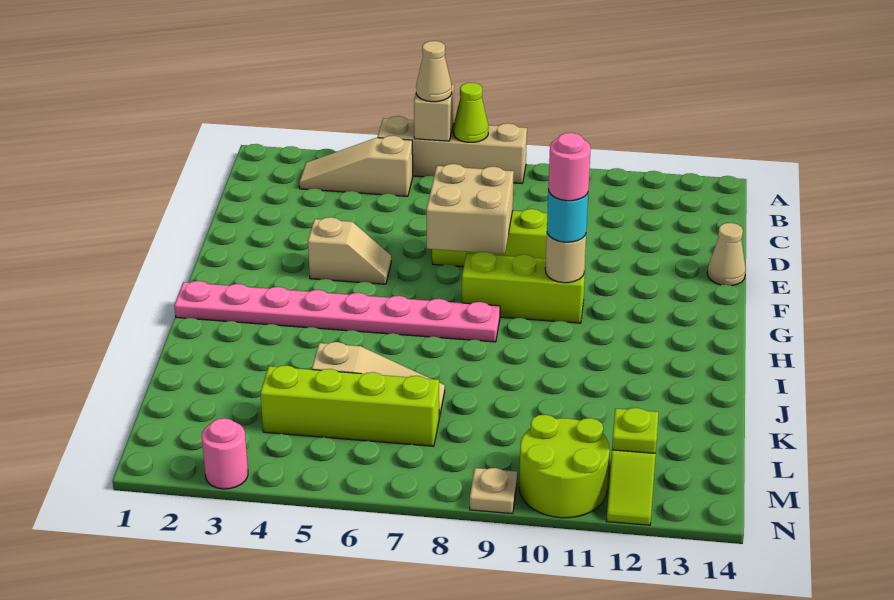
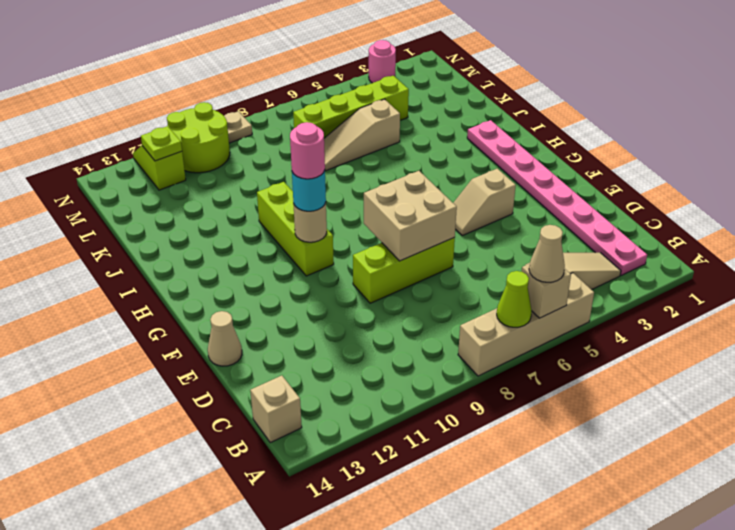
none -> tan brick B14 level 1
lime brick G8:G10 level 1 -> lime brick G10:I10 level 1
pink plate H1:H8 level 1 -> pink plate B2:I2 level 1

